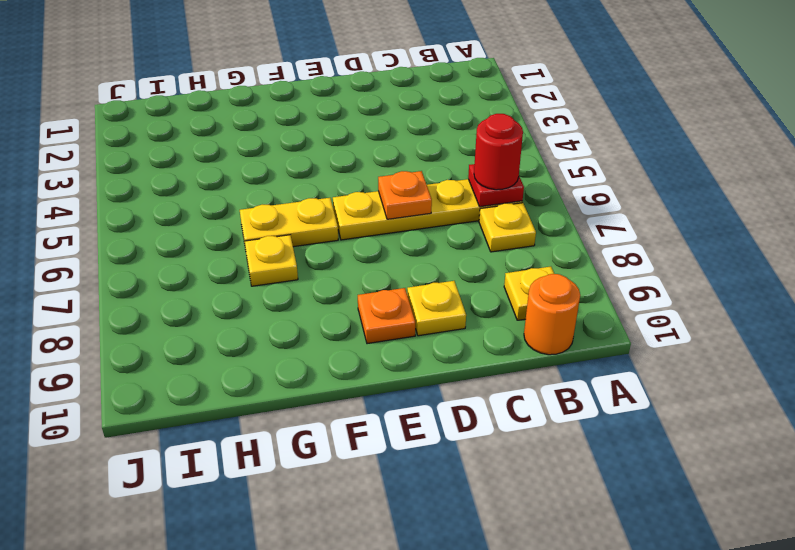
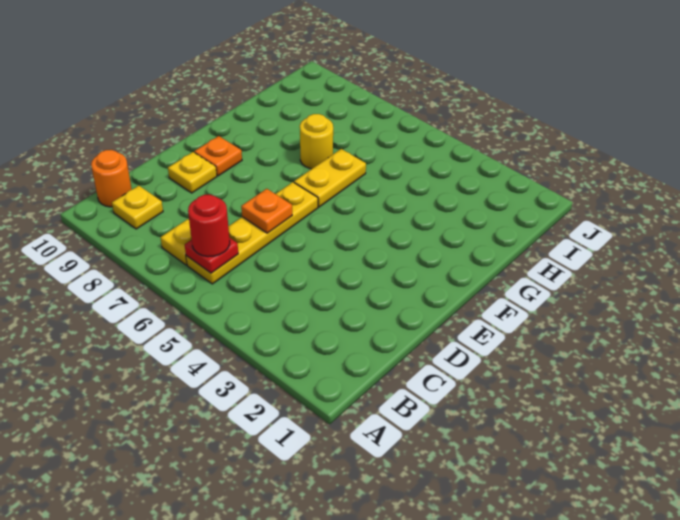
yellow plate G7 level 1 -> yellow round brick G7 level 1

